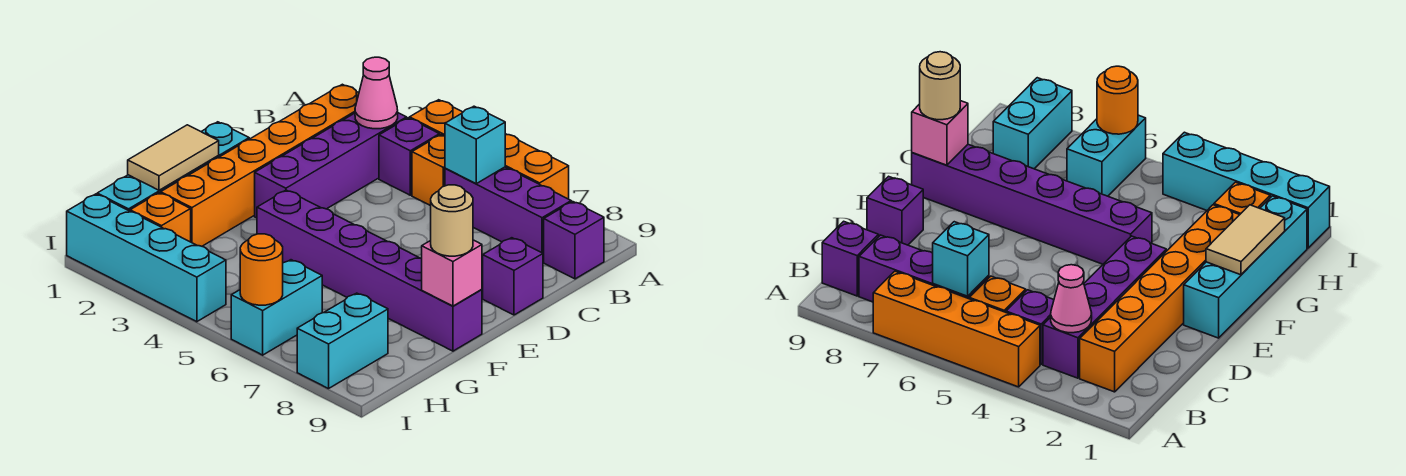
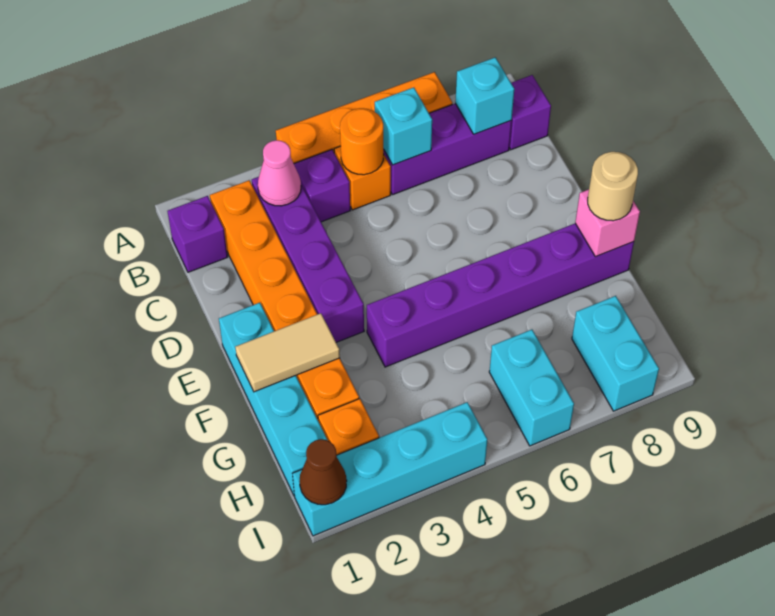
none -> cyan brick B8 level 2
purple brick D9 level 1 -> purple brick B1 level 1
tan tile F1:G1 level 2 -> tan tile F1:F2 level 2
none -> brown cone I1 level 2
orange round brick I6 level 2 -> orange round brick B5 level 2

